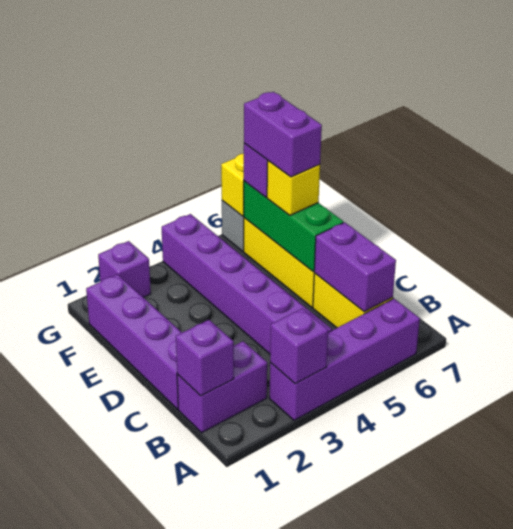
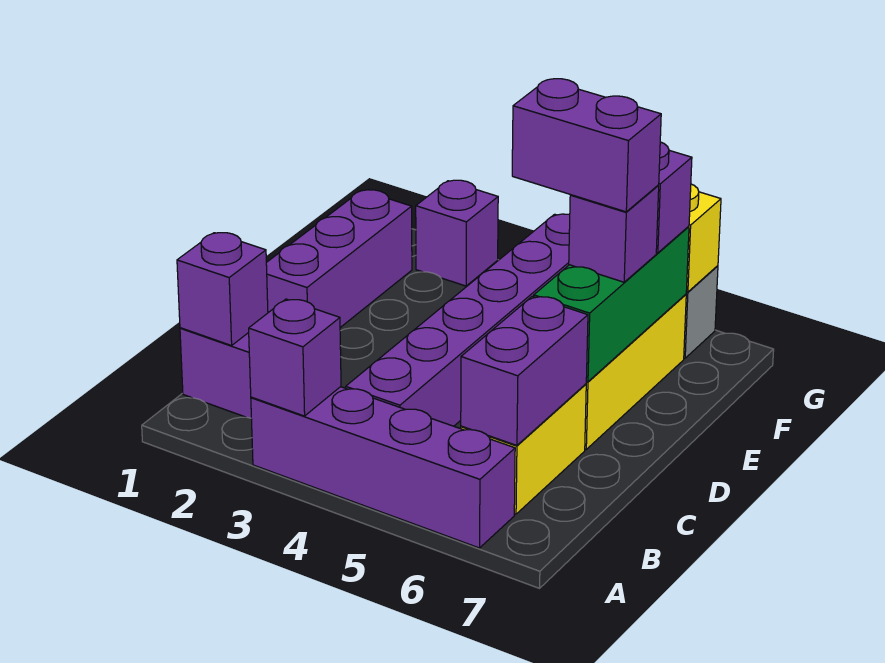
purple brick C1:F1 level 1 -> purple brick D1:F1 level 1
yellow brick E6 level 3 -> purple brick E6 level 3
purple brick E6:F6 level 4 -> purple brick E5:E6 level 4

